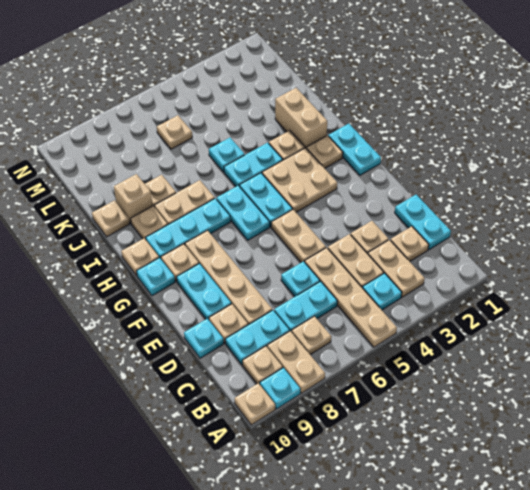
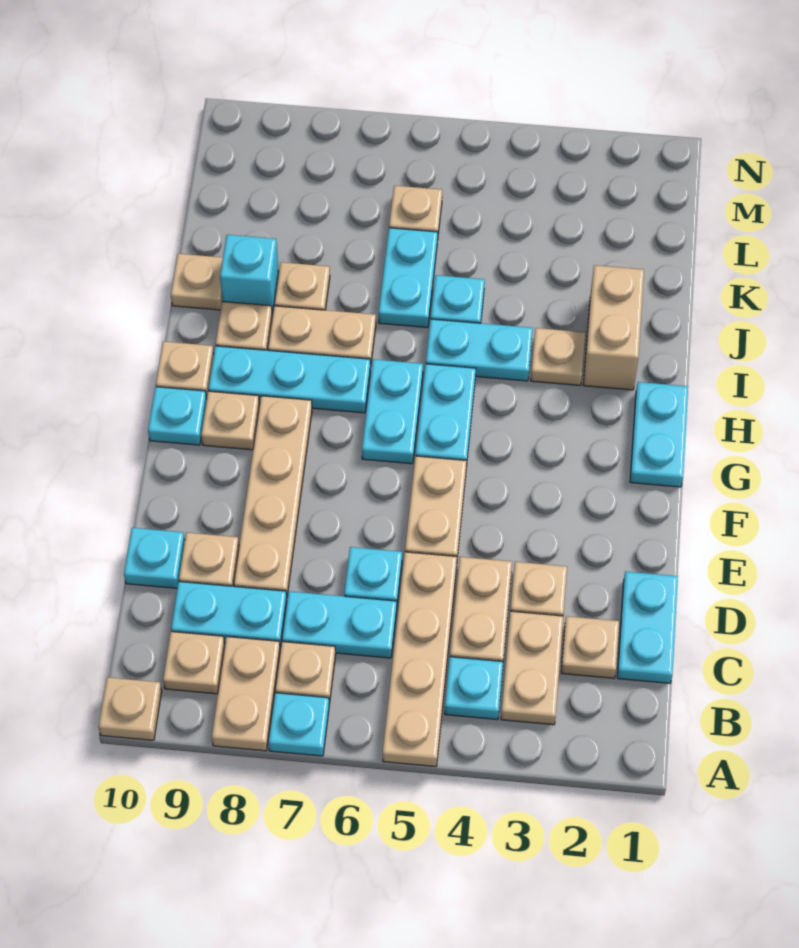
cyan plate A9 level 1 -> cyan plate A7 level 1
cyan plate E9:F9 level 1 -> cyan plate J6:K6 level 1
tan plate G3:H4 level 1 -> none
tan plate H2 level 1 -> none
tan brick J9 level 1 -> cyan brick J9 level 1

